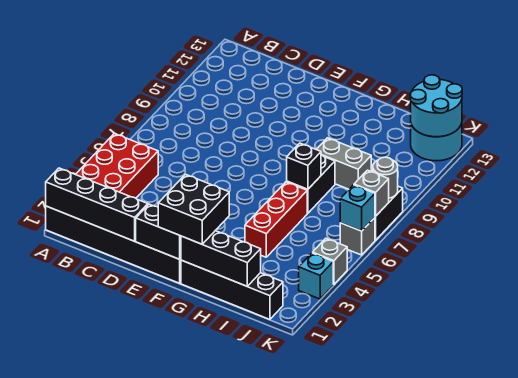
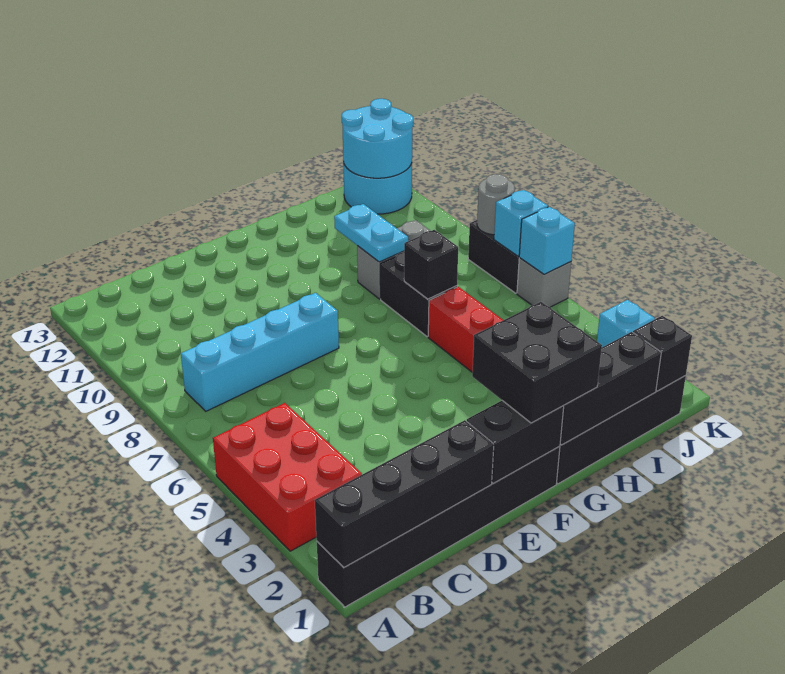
none -> cyan brick B8:E8 level 1
none -> cyan plate H9:H10 level 2
none -> black brick J1 level 2
grey brick K4 level 1 -> none
grey brick K7 level 2 -> cyan brick K7 level 2

